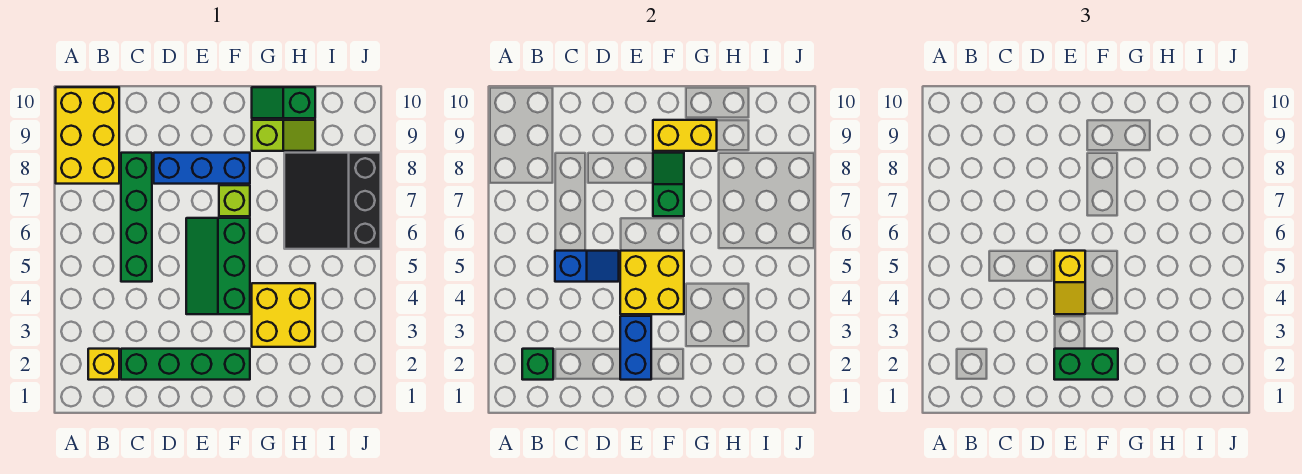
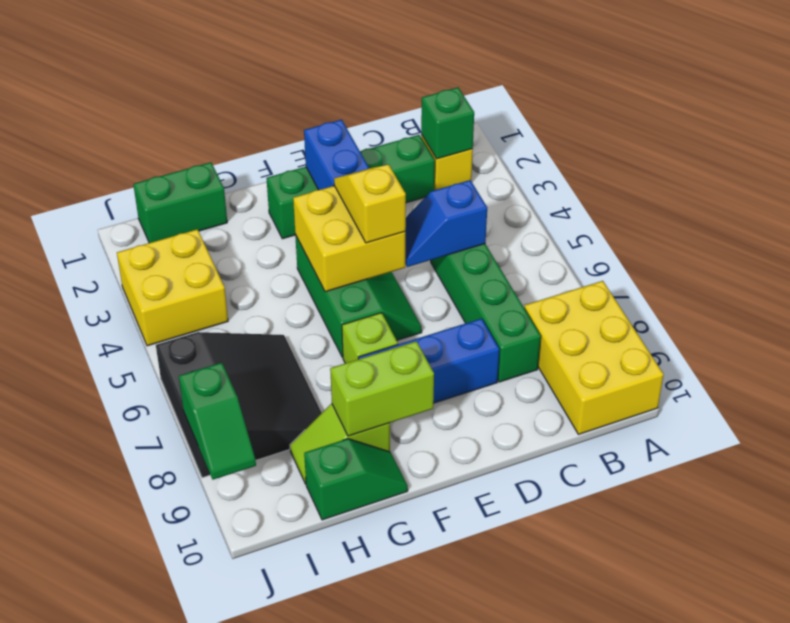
green brick E2:F2 level 3 -> green brick H1:I1 level 1
green slope F7:F8 level 2 top 7 -> green slope J8:J9 level 2 top 8
yellow brick F9:G9 level 2 -> lime brick F9:G9 level 2
yellow brick G3:H4 level 1 -> yellow brick I3:J4 level 1

